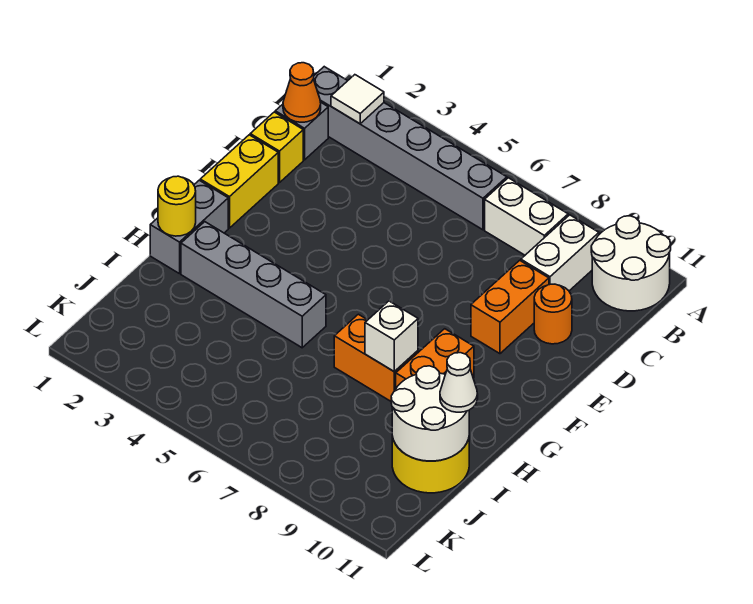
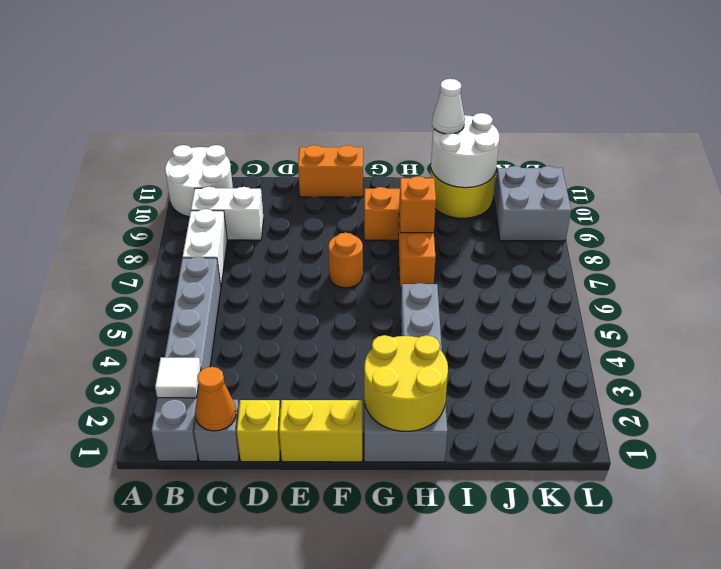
orange brick D9:E9 level 1 -> orange brick E11:F11 level 1
orange round brick D10 level 1 -> orange round brick F7 level 1
yellow round brick H1 level 2 -> yellow round brick G1:H2 level 2
white brick H8 level 2 -> orange brick H8 level 2
none -> grey brick K9:L10 level 1

